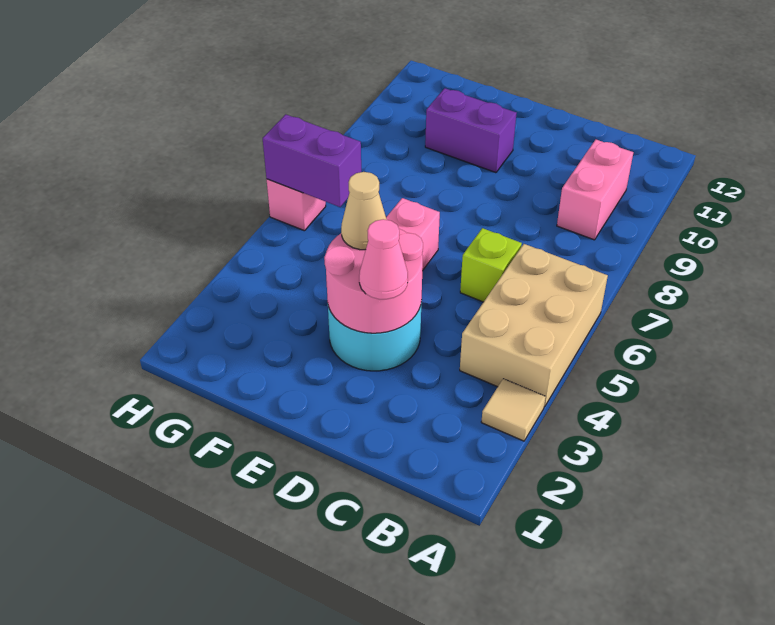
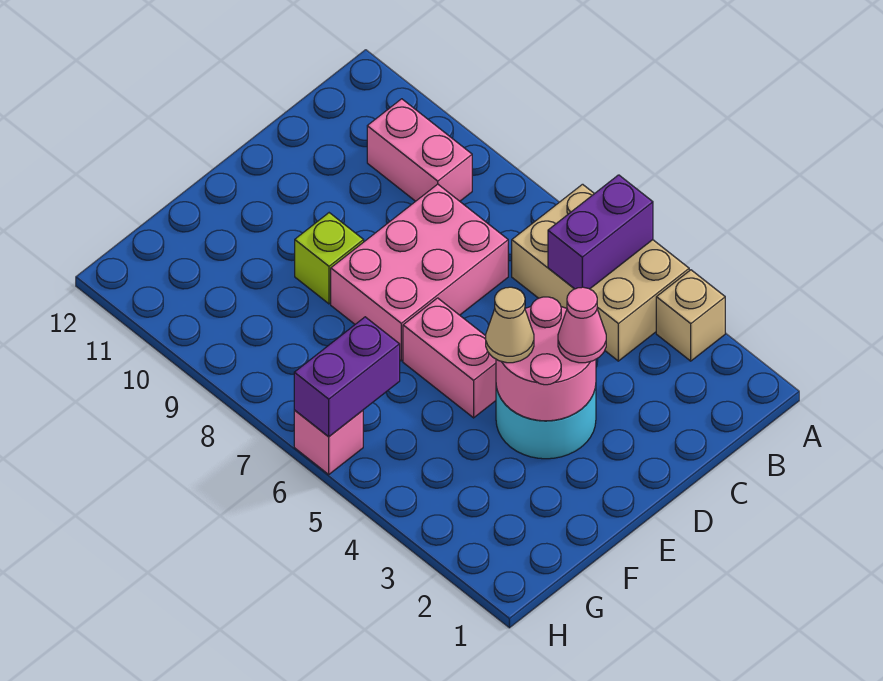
tan tile A3 level 1 -> tan brick A3 level 1
lime brick C6 level 1 -> lime brick E9 level 1
none -> pink brick C7:E8 level 1
purple brick E10:F10 level 1 -> purple brick A5:B5 level 2

